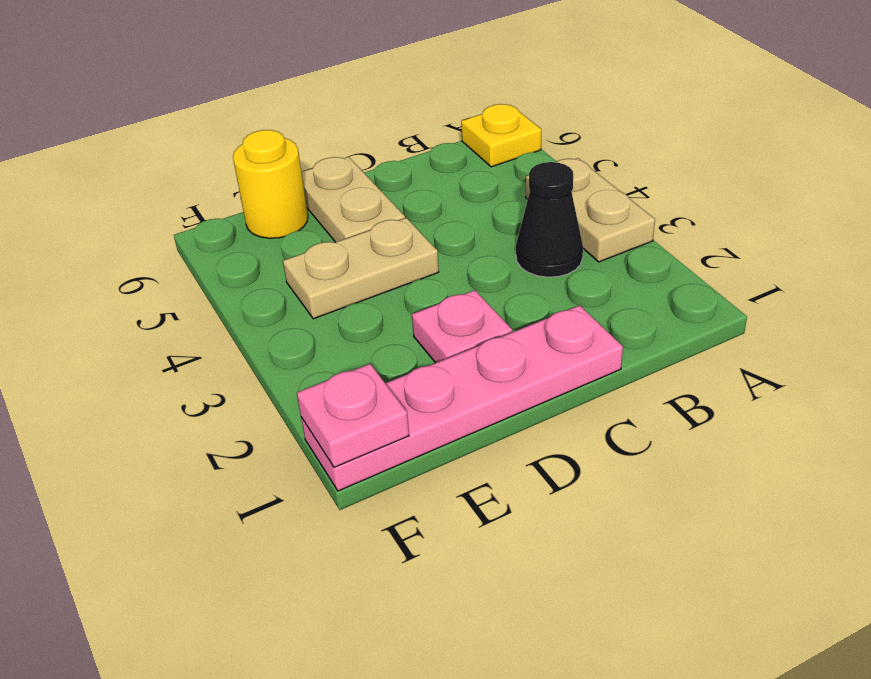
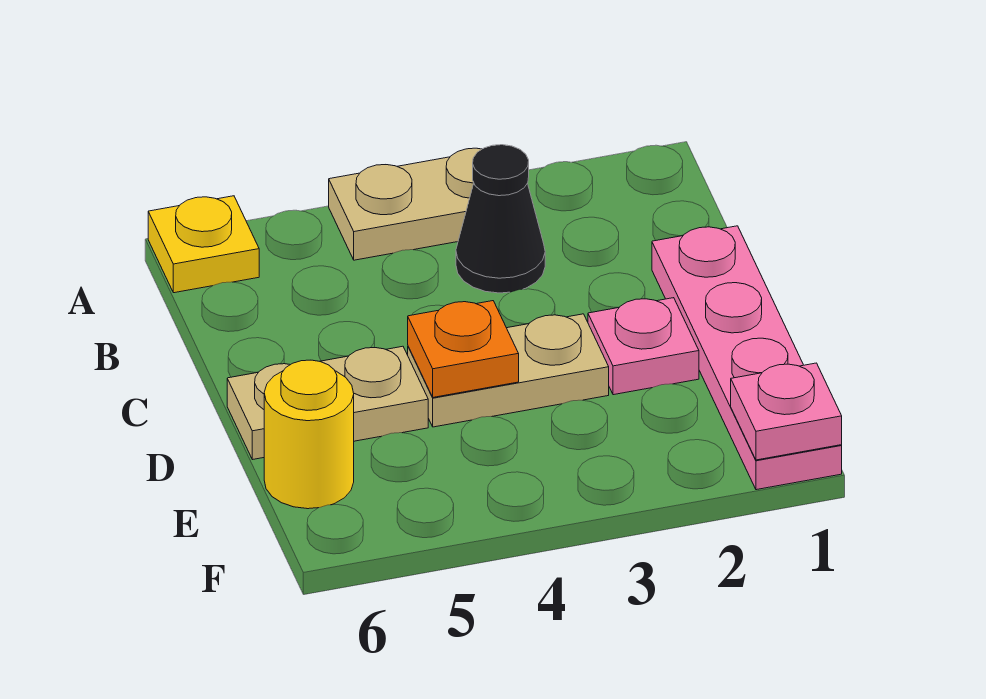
tan plate D4:E4 level 1 -> tan plate D3:D4 level 1
none -> orange plate D4 level 2

